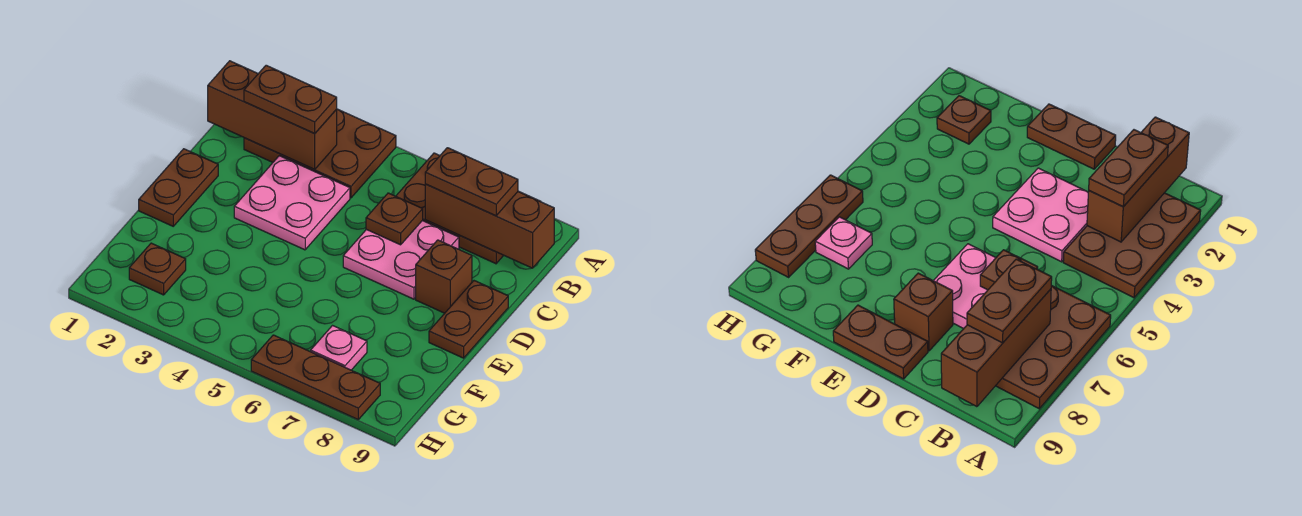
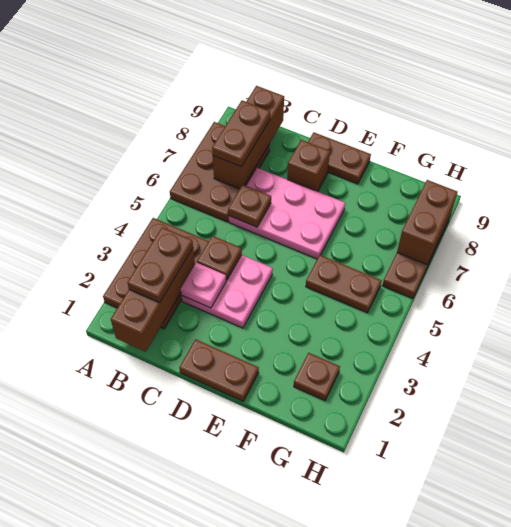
none -> brown plate C4 level 2
pink plate C6:D7 level 1 -> pink plate C6:E7 level 1
none -> brown plate F5:G5 level 1
pink plate G7 level 1 -> pink plate C3 level 2
none -> brown brick H7:H8 level 2

